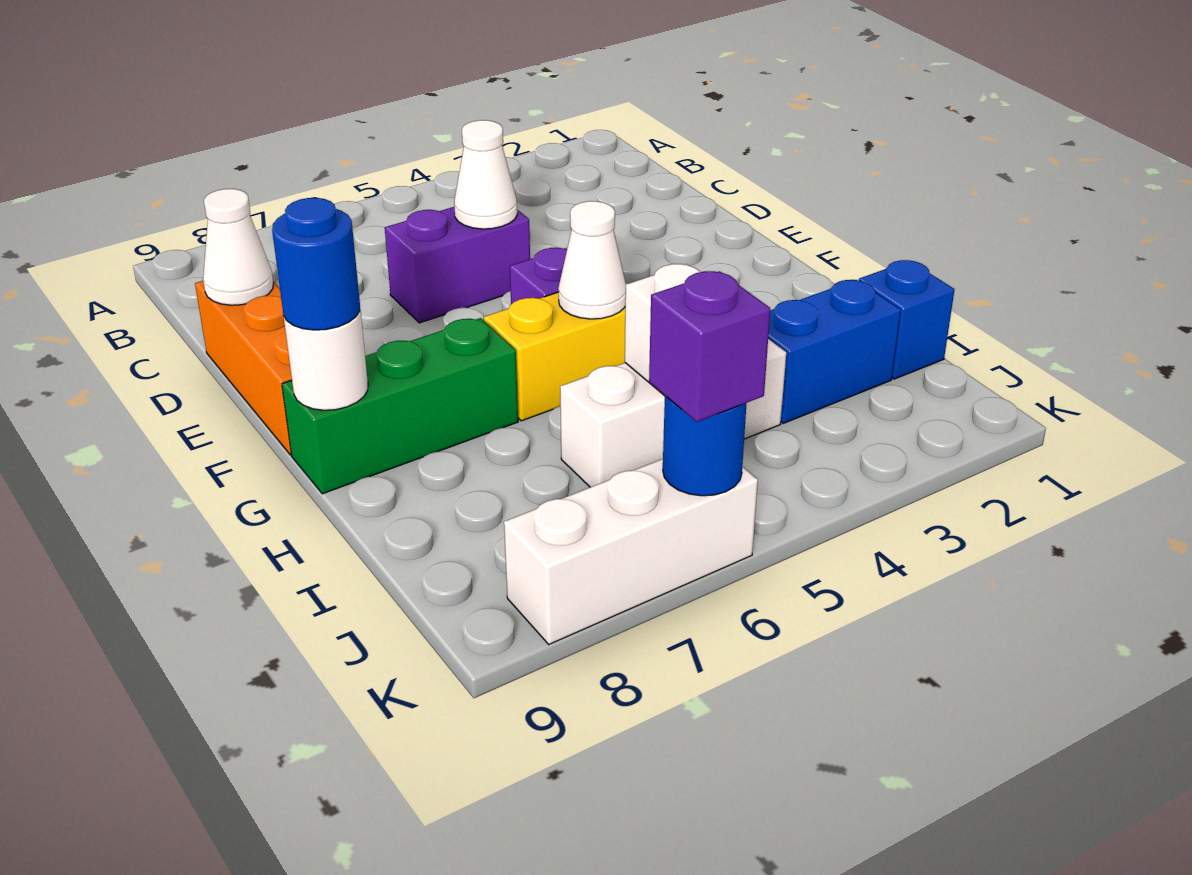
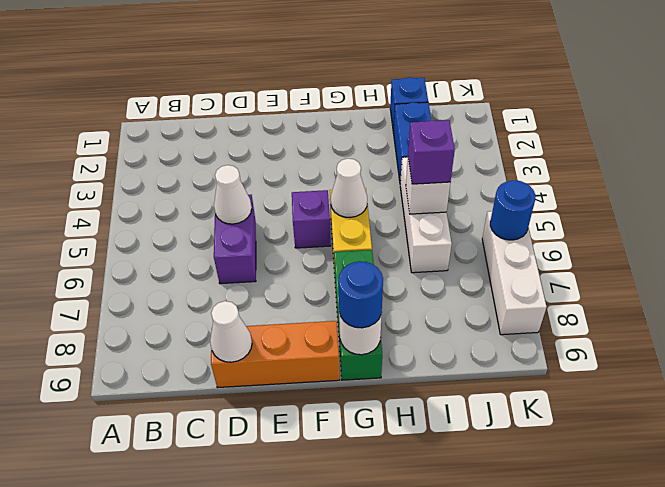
purple brick K6 level 3 -> purple brick I5 level 3

